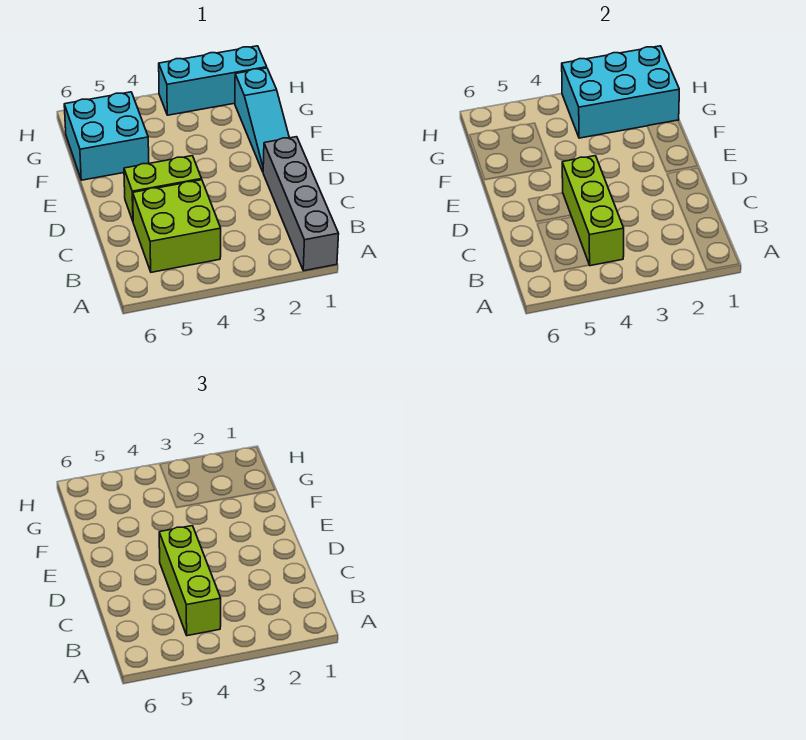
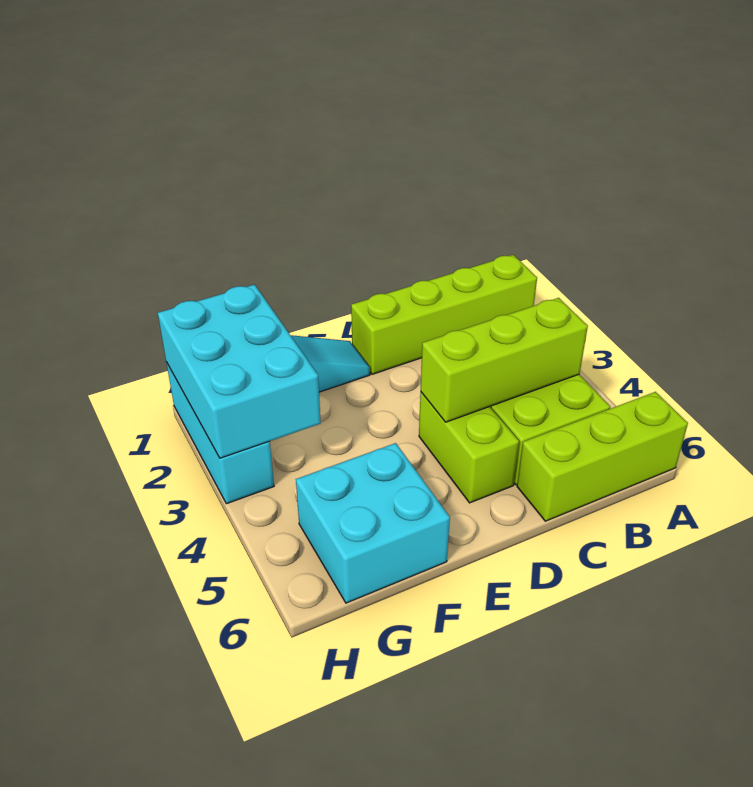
grey brick A1:D1 level 1 -> lime brick A1:D1 level 1
lime brick B4:D4 level 3 -> lime brick A6:C6 level 1

